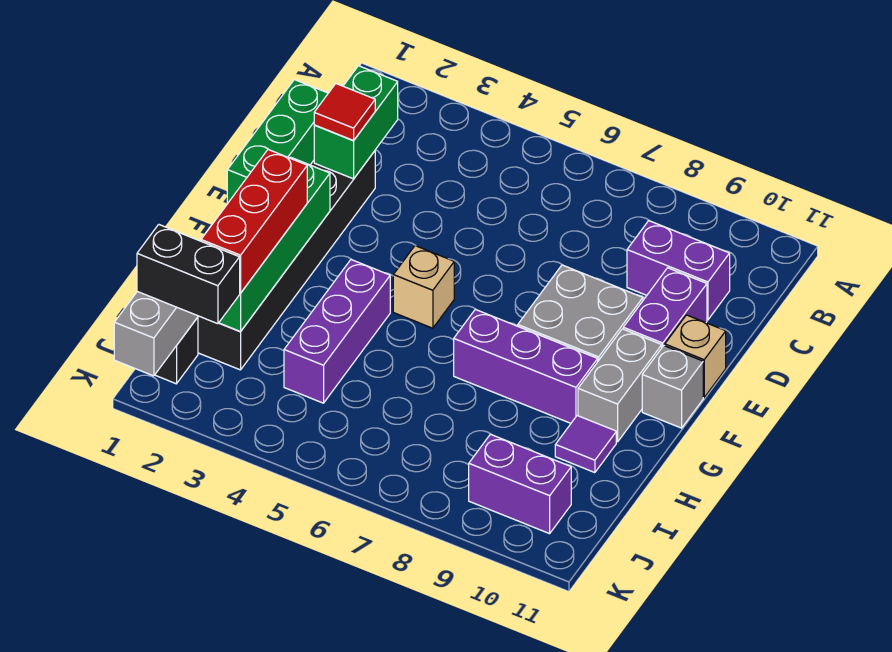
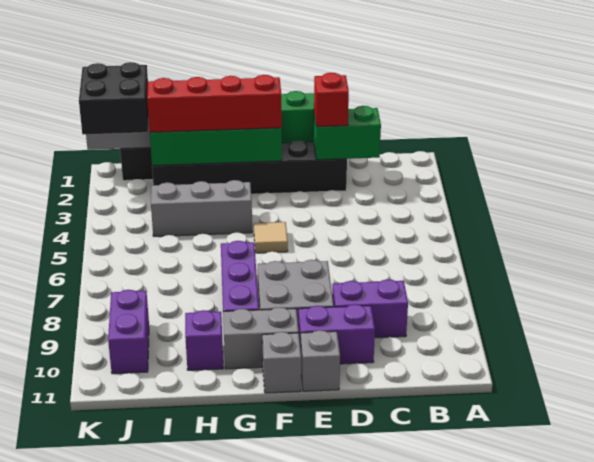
purple brick C9:C10 level 1 -> purple brick C9:D9 level 1
red tile D2 level 3 -> red brick D2 level 3
tan brick E11 level 1 -> grey brick E11 level 1
tan brick F5 level 1 -> tan tile F5 level 1
red brick G2:I2 level 3 -> red brick F2:I2 level 3
purple brick G4:I4 level 1 -> grey brick G4:I4 level 1
purple tile H10 level 1 -> purple brick H10 level 1
black brick J1:J2 level 3 -> black brick J1:K2 level 3

